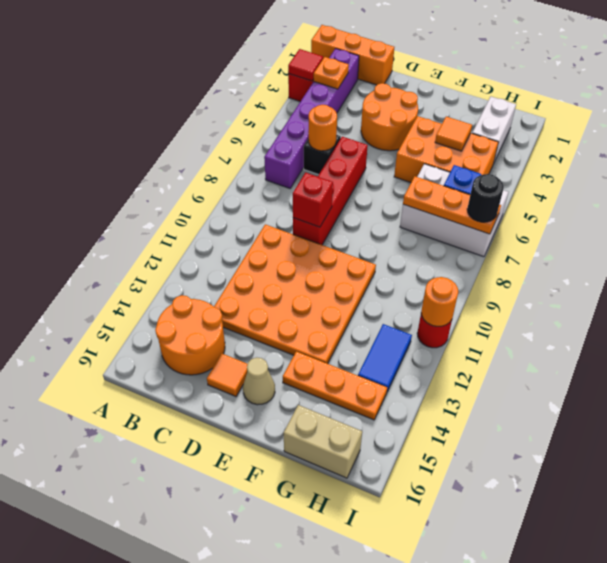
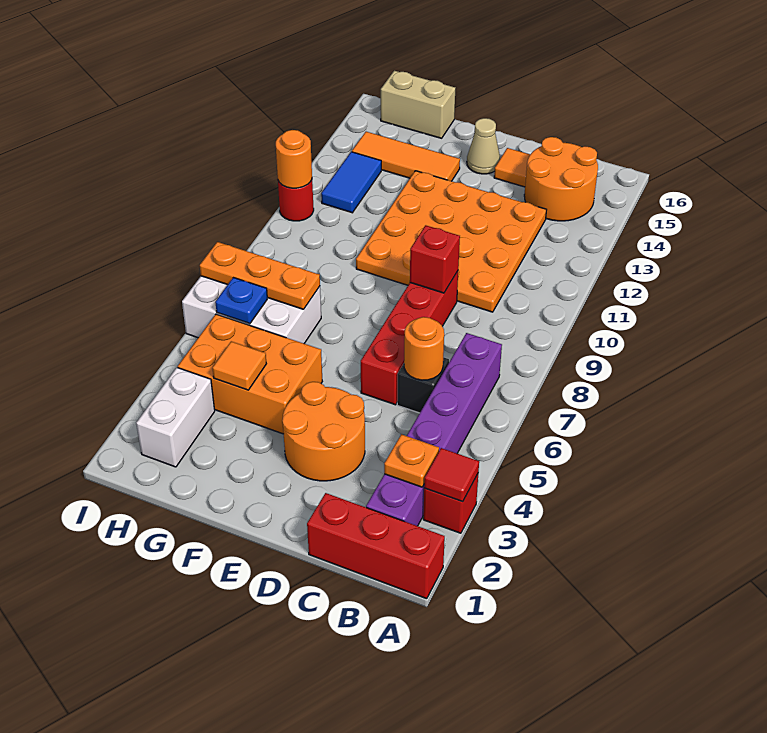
orange brick A1:C1 level 1 -> red brick A1:C1 level 1
orange plate F14:H14 level 1 -> orange tile F14:H14 level 1
black round brick I7 level 3 -> none

